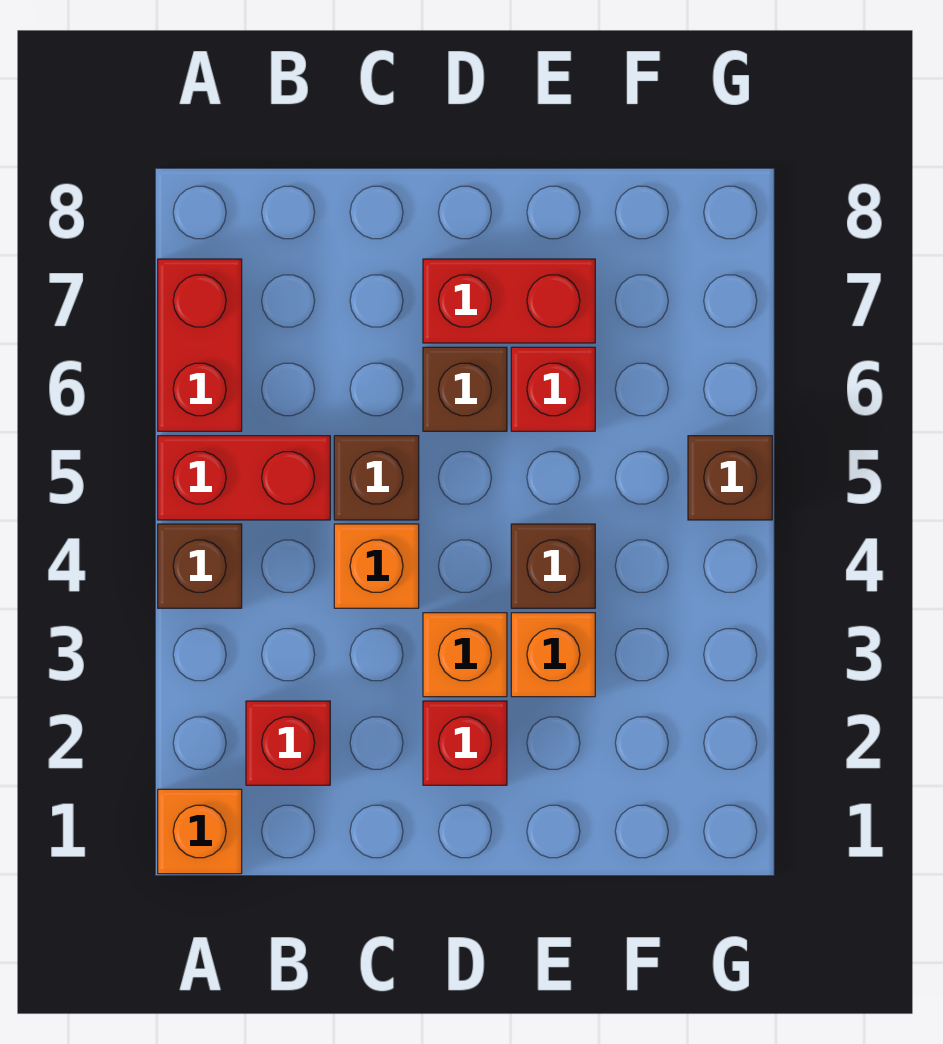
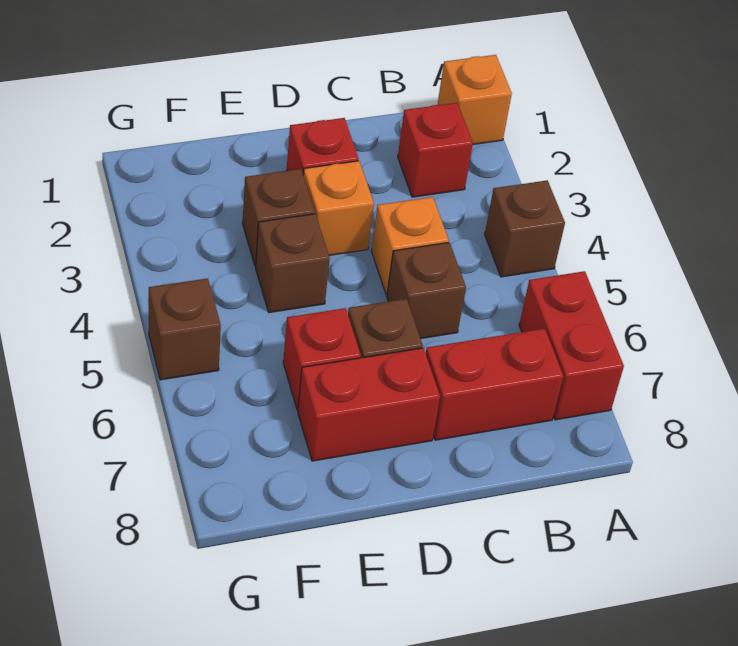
red brick A5:B5 level 1 -> red brick B7:C7 level 1
orange brick E3 level 1 -> brown brick E3 level 1

